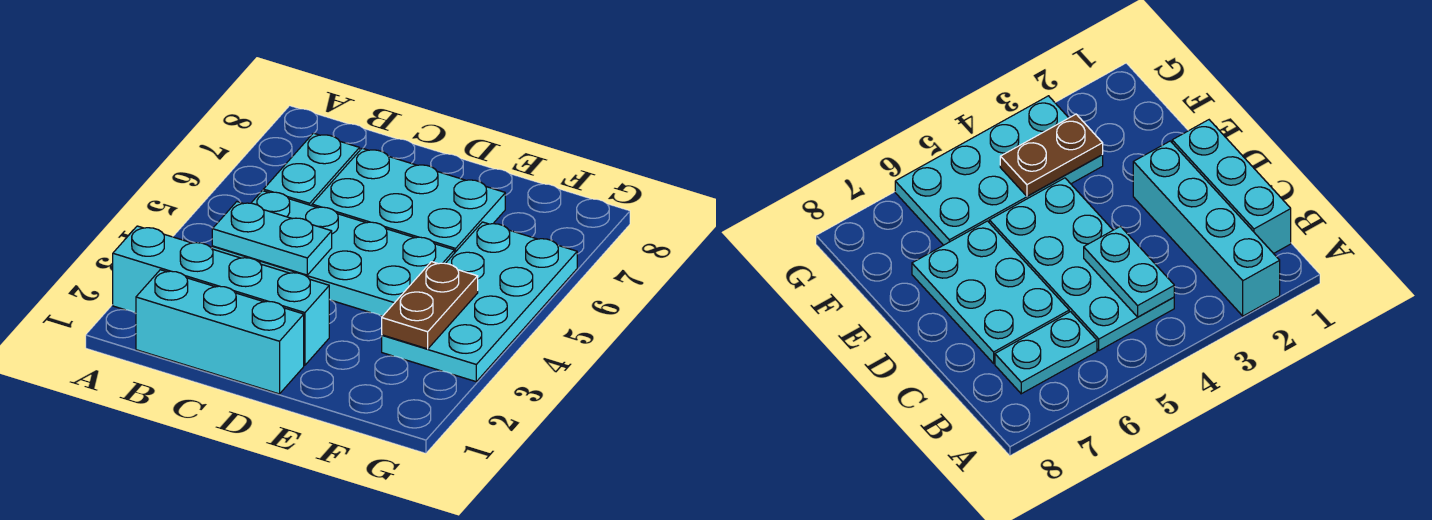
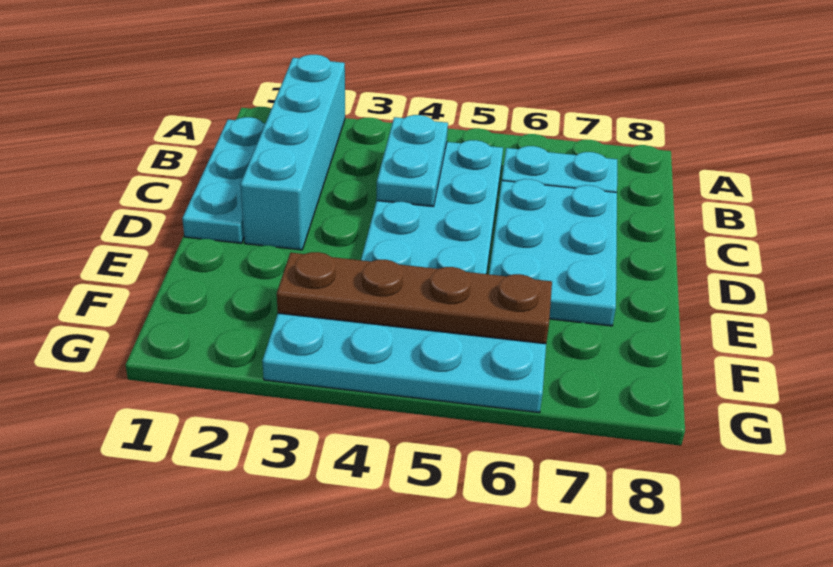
cyan brick B1:D1 level 1 -> cyan plate B1:D1 level 1
brown plate F3:F4 level 2 -> brown plate F3:F6 level 2

